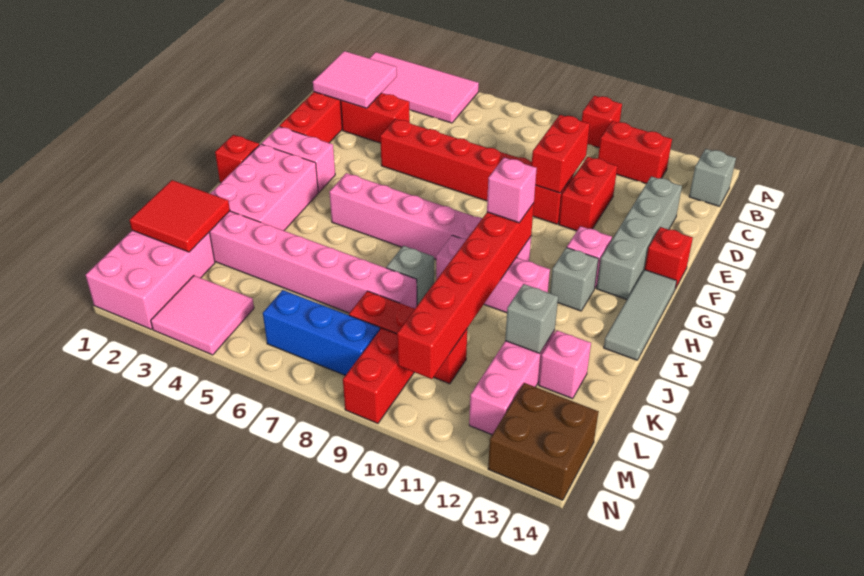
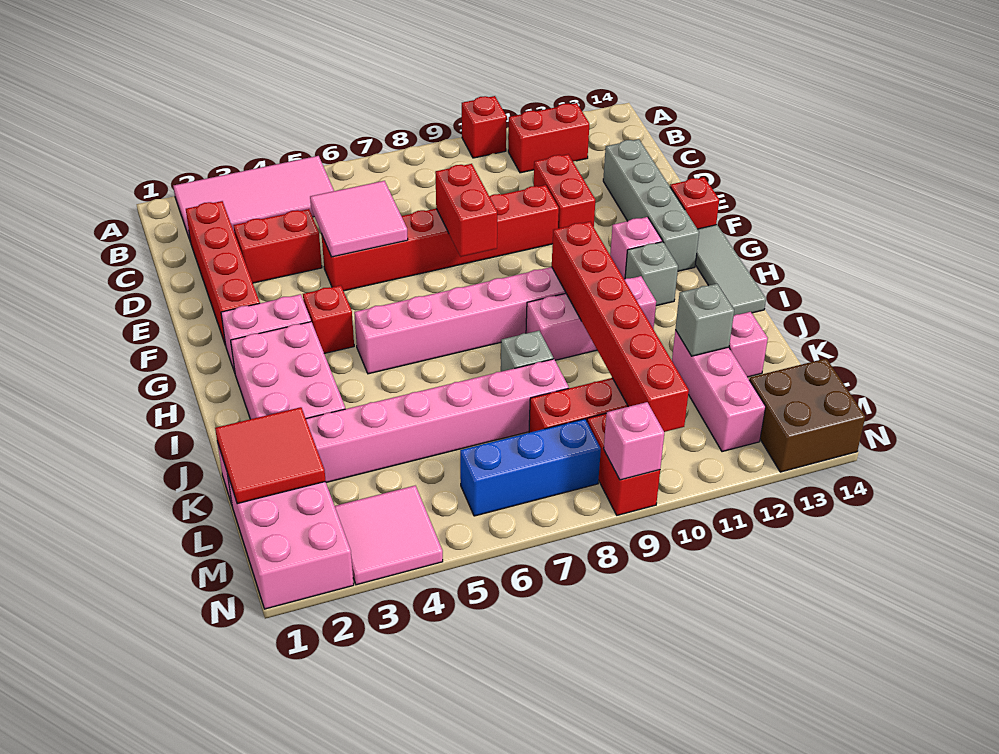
grey brick B14 level 1 -> none
pink tile C2:D3 level 2 -> pink tile D5:E6 level 2
red brick D10:E10 level 2 -> red brick E8:F8 level 2
red brick H1 level 1 -> red brick G4 level 1
pink brick H10 level 3 -> pink brick N9 level 2

